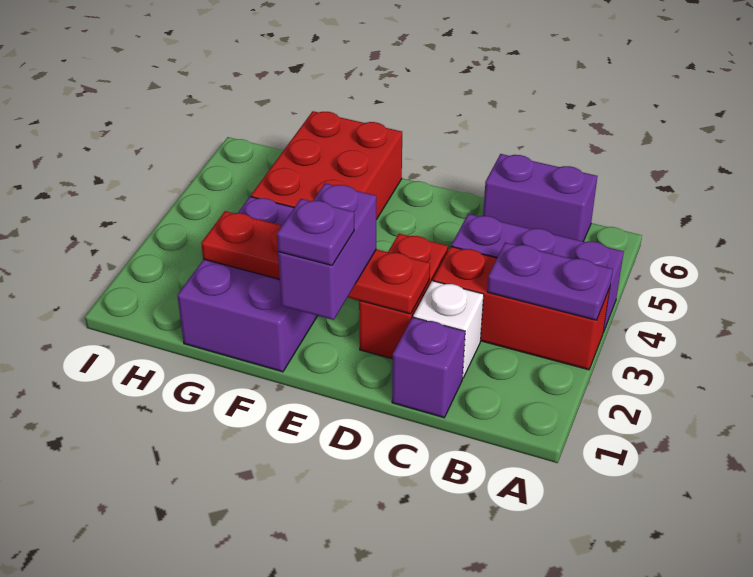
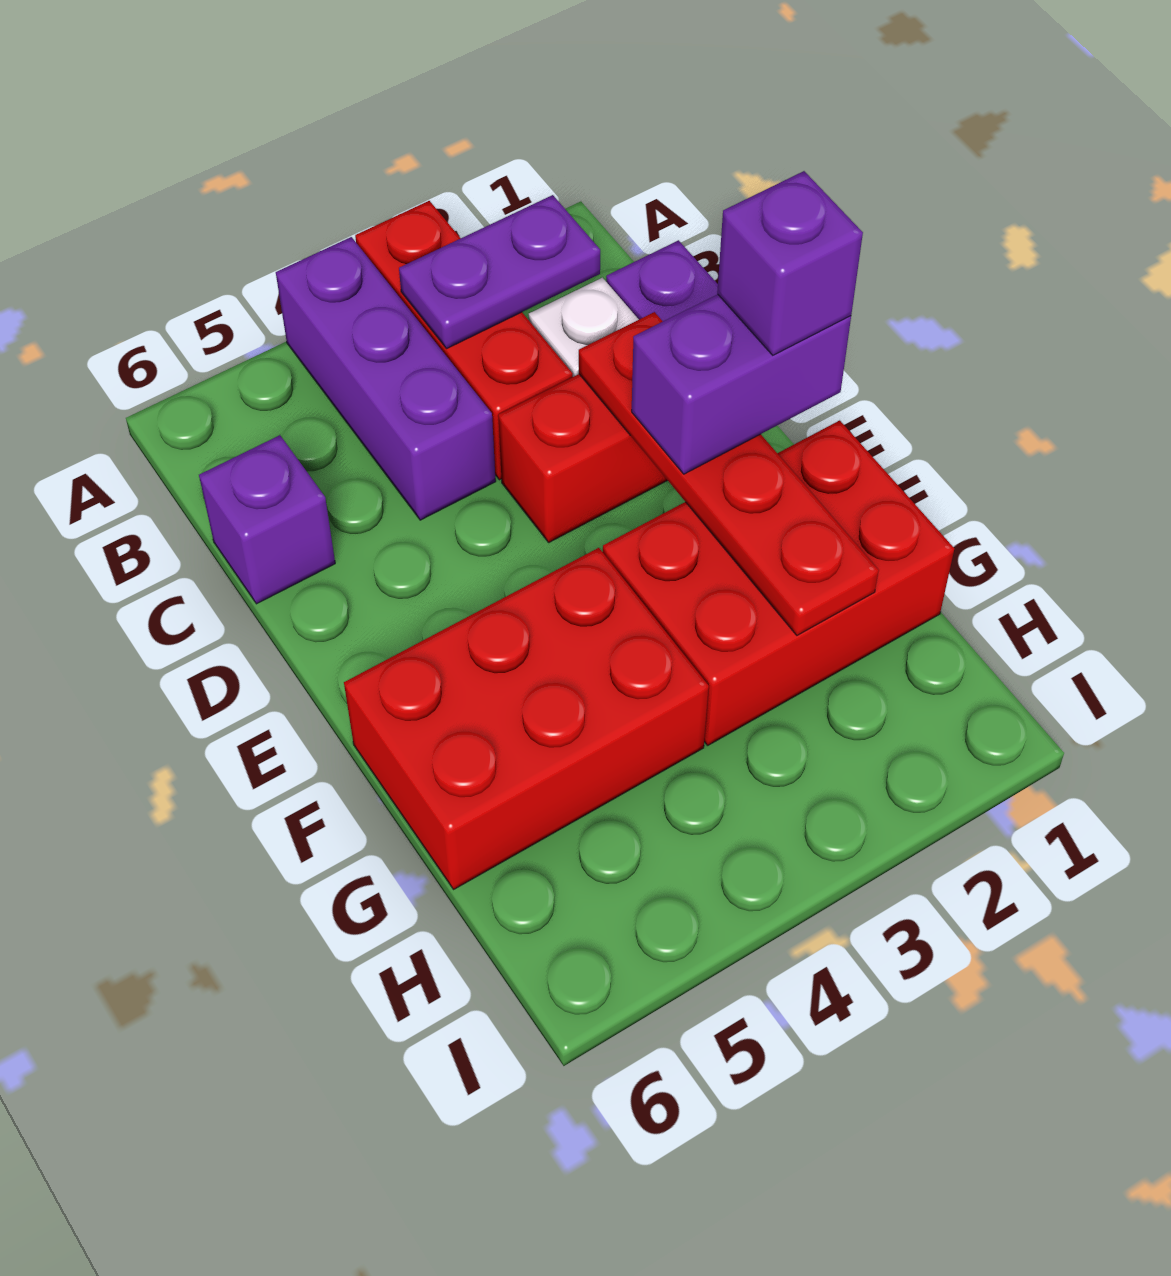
purple plate A3:B3 level 2 -> purple plate B2:B3 level 2
purple brick B6:C6 level 1 -> purple brick C6 level 1
purple plate E1 level 4 -> purple brick E1 level 4
purple brick F1:G3 level 1 -> red brick F1:G3 level 1

